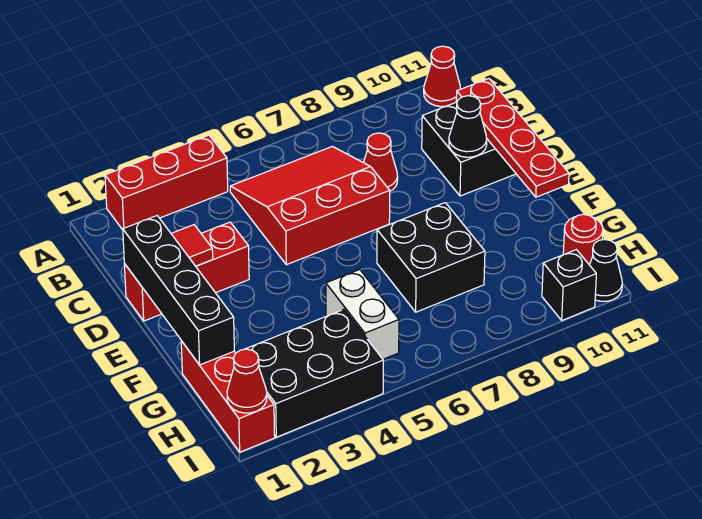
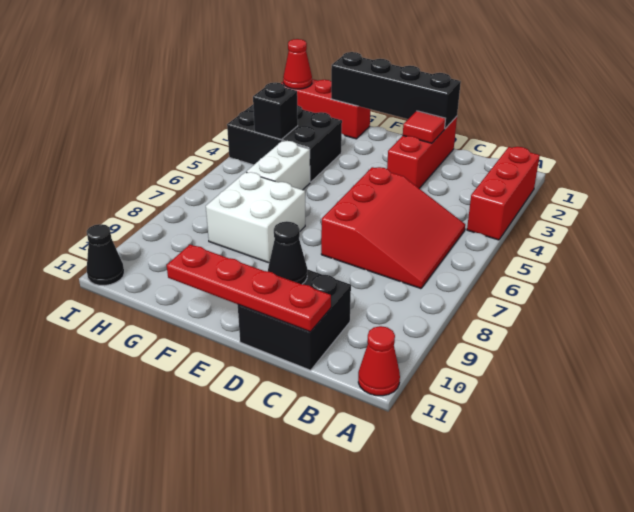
red cone C8 level 1 -> none
black brick F7:G8 level 1 -> white brick F7:G8 level 1
white brick G5:H5 level 1 -> white brick G5:G6 level 1
black brick H2:I4 level 1 -> black brick G3:I4 level 1
red round brick H11 level 1 -> none
black brick I10 level 1 -> black brick H4 level 2

